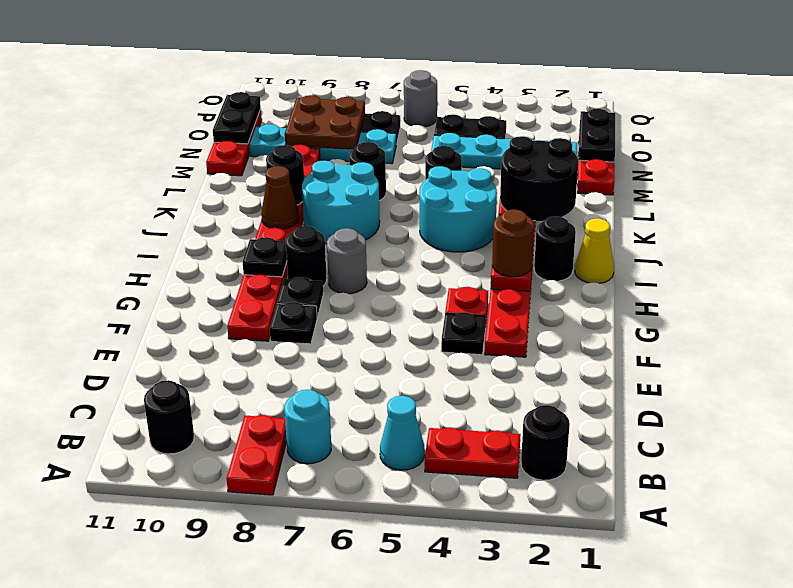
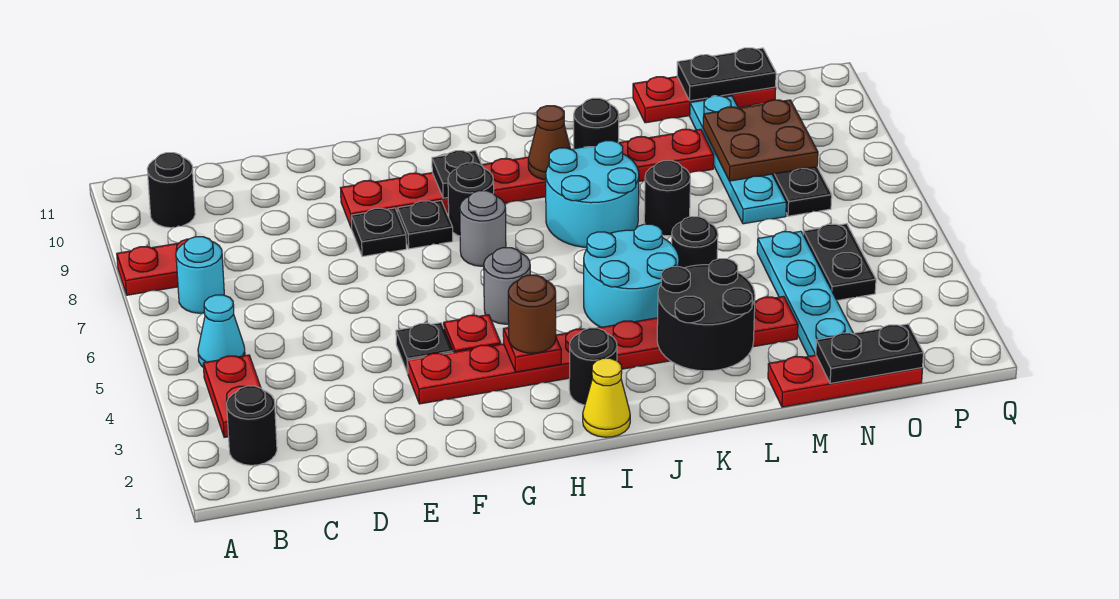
grey round brick P6 level 1 -> grey round brick H5 level 1

